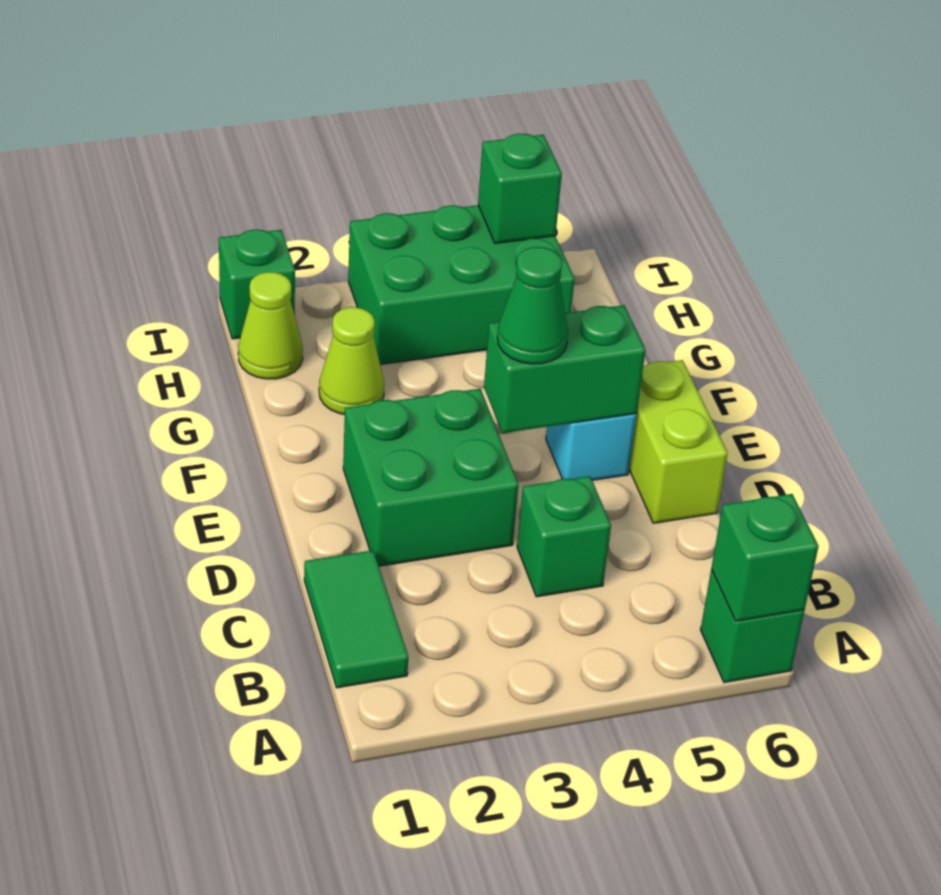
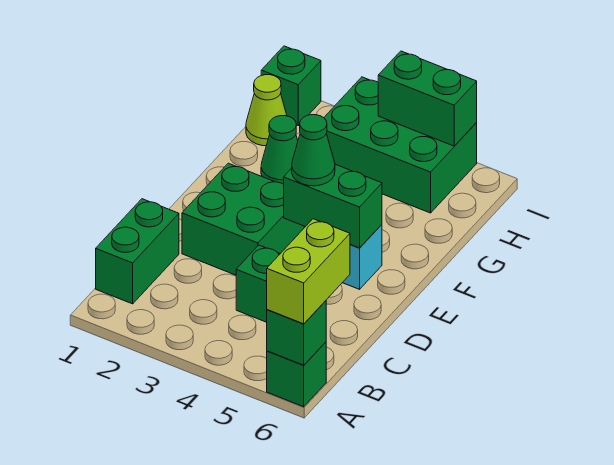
green tile B1:C1 level 1 -> green brick B1:C1 level 1
lime brick D6:E6 level 1 -> lime brick A6:B6 level 3
lime cone G2 level 1 -> green cone G2 level 1
green brick I5 level 2 -> green brick I4:I5 level 2

